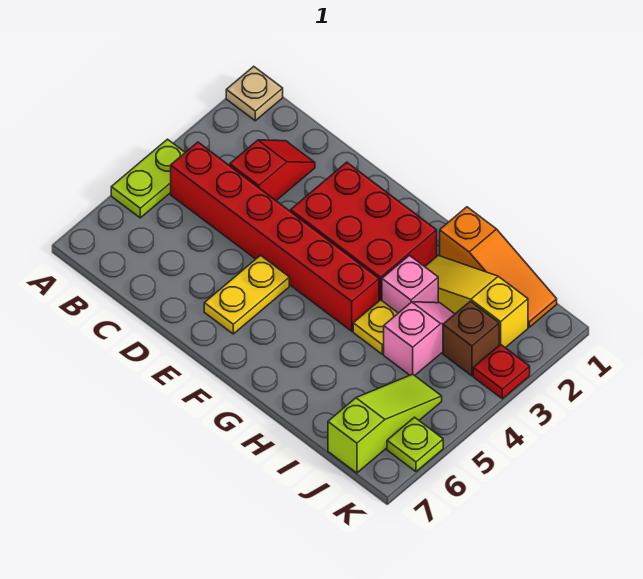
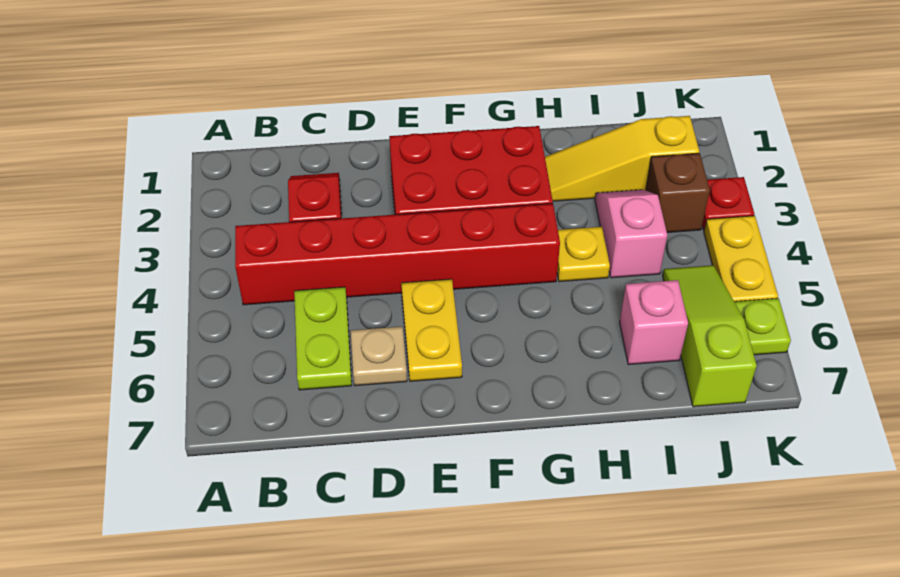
tan plate A1 level 1 -> tan plate D6 level 1
lime plate A4:A5 level 1 -> lime plate C5:C6 level 1
orange slope H1:J1 level 1 top H -> none
pink brick H3 level 1 -> pink brick I6 level 1
none -> yellow plate K4:K5 level 1

